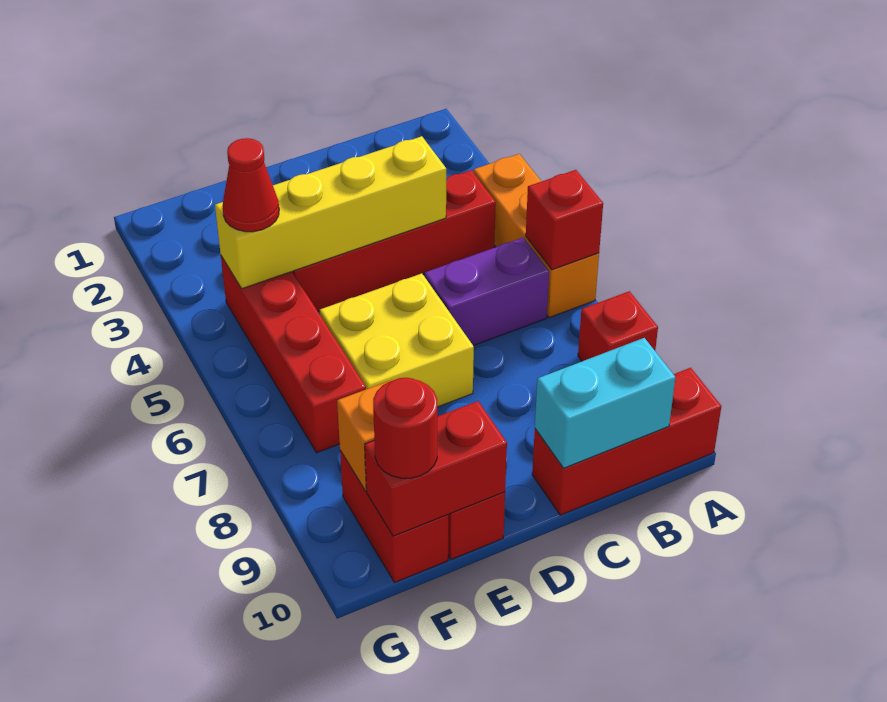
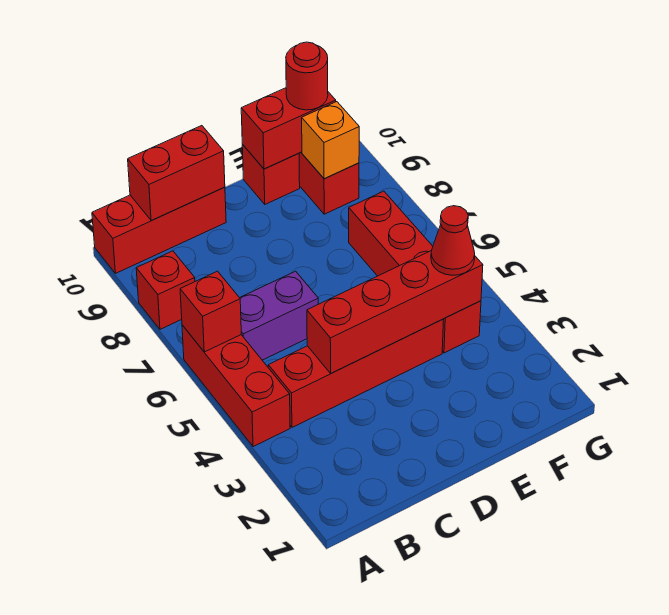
orange brick A4:A6 level 1 -> red brick A4:A6 level 1
cyan brick B10:C10 level 2 -> red brick B10:C10 level 2
yellow brick C4:F4 level 2 -> red brick C4:F4 level 2
yellow brick D6:E7 level 1 -> none

